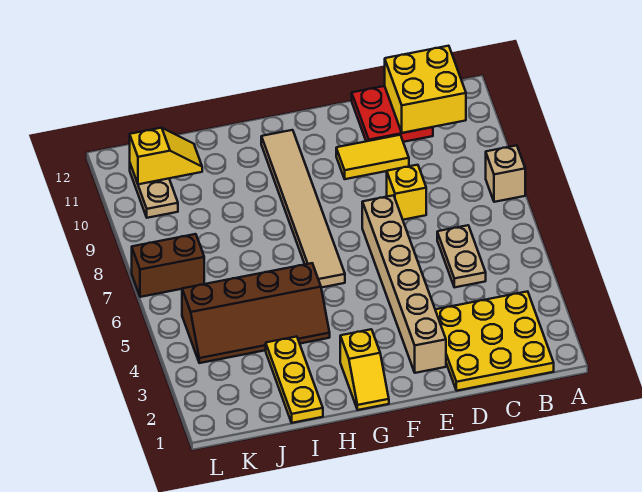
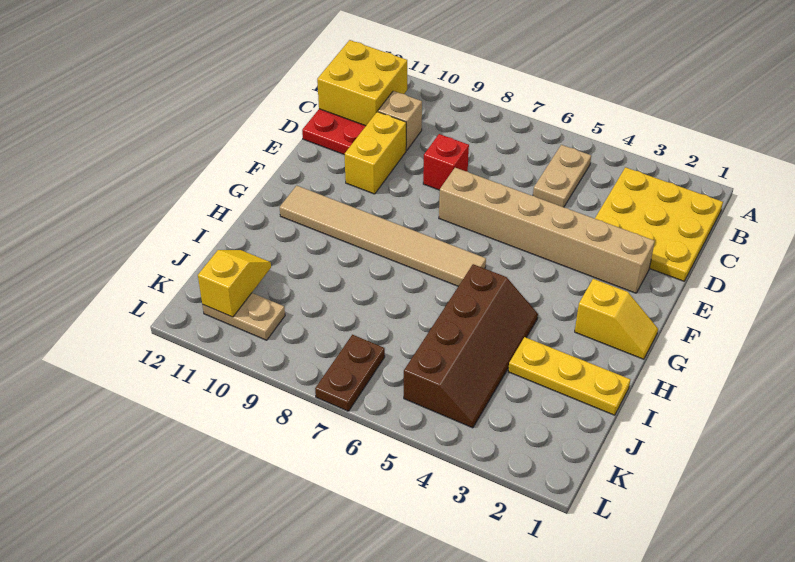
tan brick A8 level 1 -> tan brick C10 level 1
tan plate C5:C6 level 1 -> tan plate B5:C5 level 1
yellow brick D8 level 1 -> red brick D8 level 1
yellow tile D10:E10 level 1 -> yellow brick D10:E10 level 1
brown brick K7:L7 level 1 -> brown plate K7:L7 level 1

